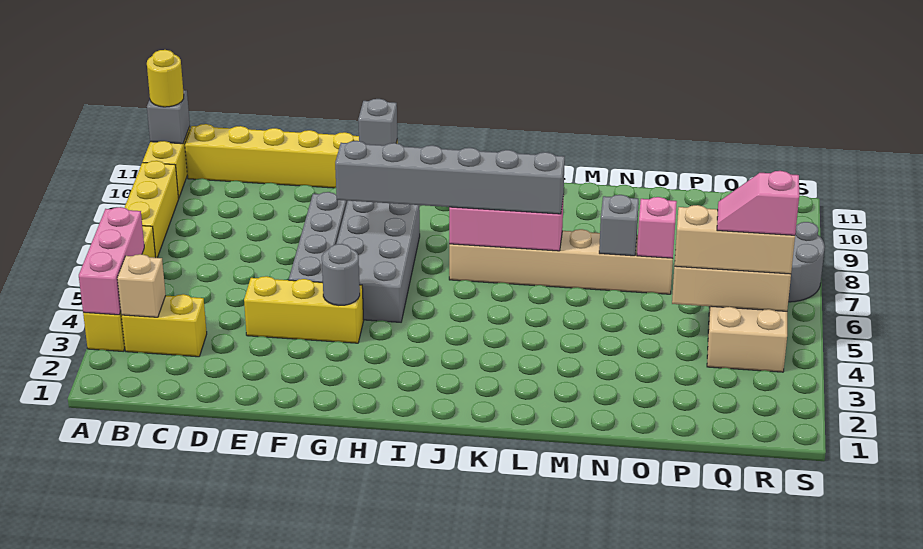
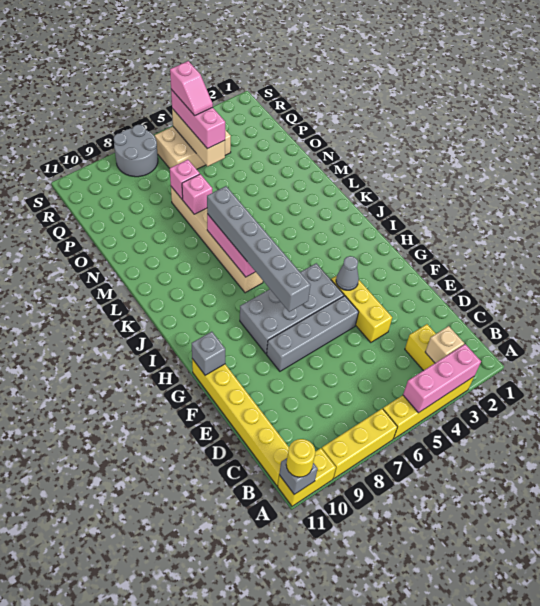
grey round brick G4 level 2 -> grey cone G4 level 2
grey brick N7 level 2 -> pink brick N7 level 2
tan brick P5:R5 level 3 -> pink brick P5:R5 level 3

